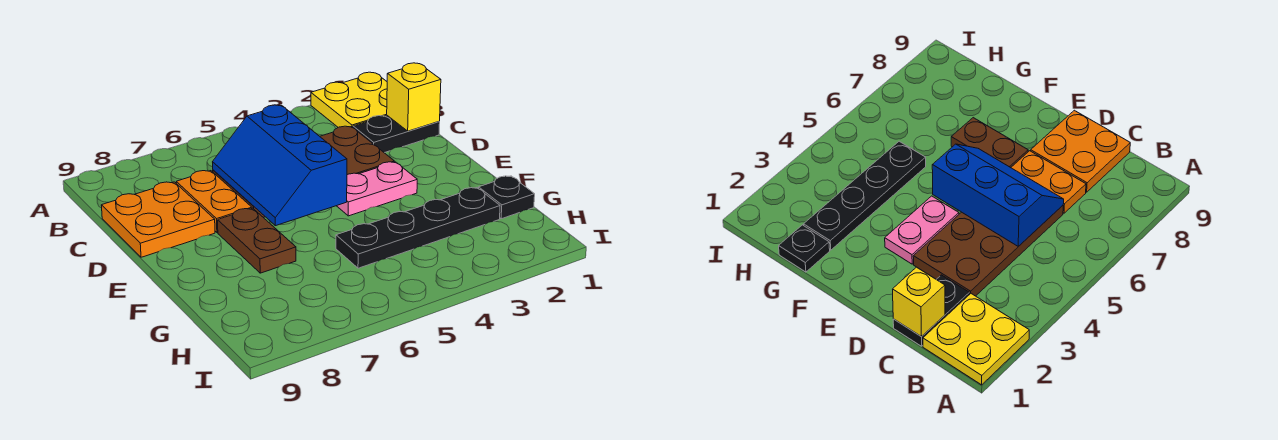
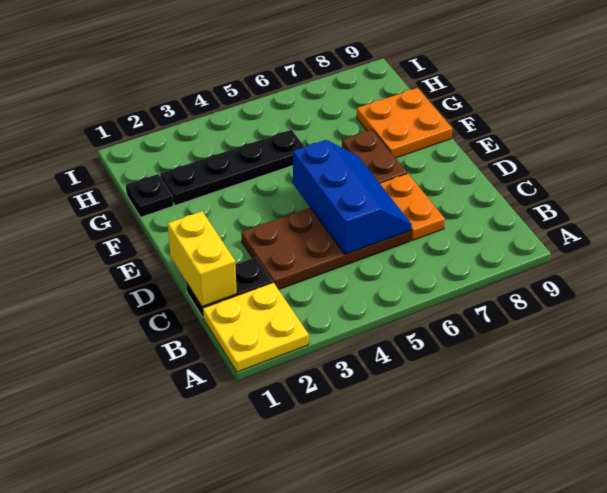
yellow brick C1 level 2 -> yellow brick C1:D1 level 2
orange plate C8:D9 level 1 -> orange plate F8:G9 level 1
pink plate E3:E4 level 1 -> none

